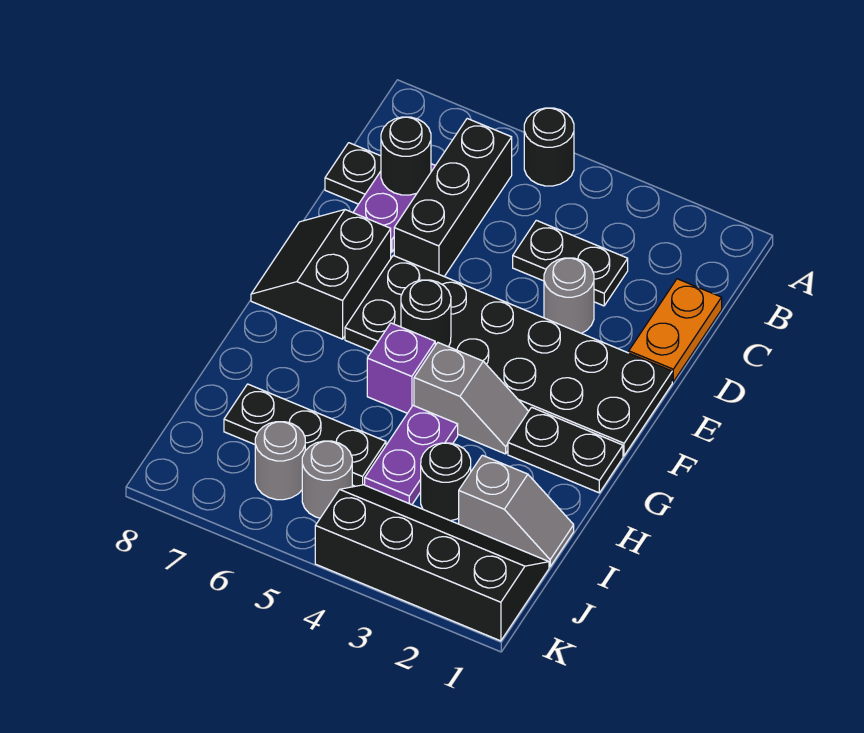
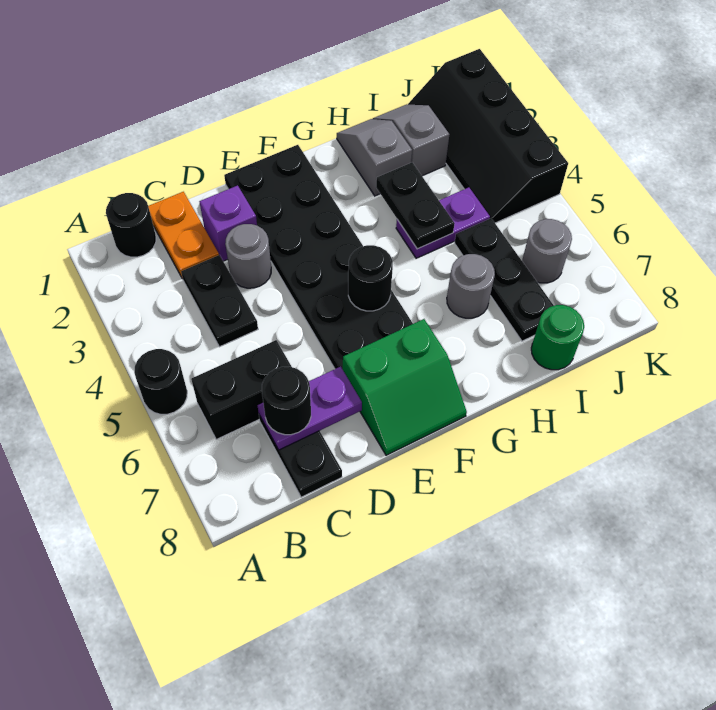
black brick B6:D6 level 1 -> black brick B6:C6 level 1
orange plate C1:D1 level 1 -> orange plate C1:C2 level 1
black slope E7:F8 level 1 top 7 -> green slope E7:F8 level 1 top 7
black plate G1:G2 level 1 -> black plate H3:H4 level 2
grey slope G3:G4 level 1 top 4 -> grey slope H1:H2 level 1 top 2
purple brick G5 level 1 -> purple brick D2 level 1
black round brick I3 level 1 -> black round brick B1 level 1
none -> green round brick I8 level 1
grey round brick J5 level 1 -> grey round brick H6 level 1

